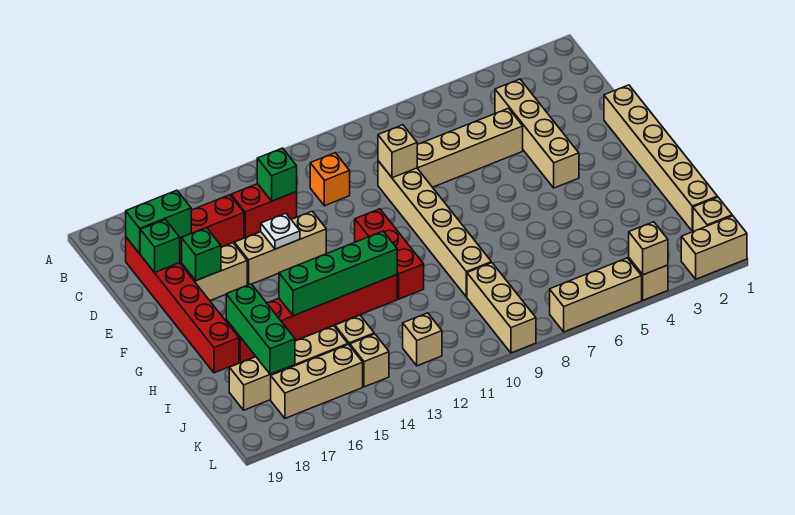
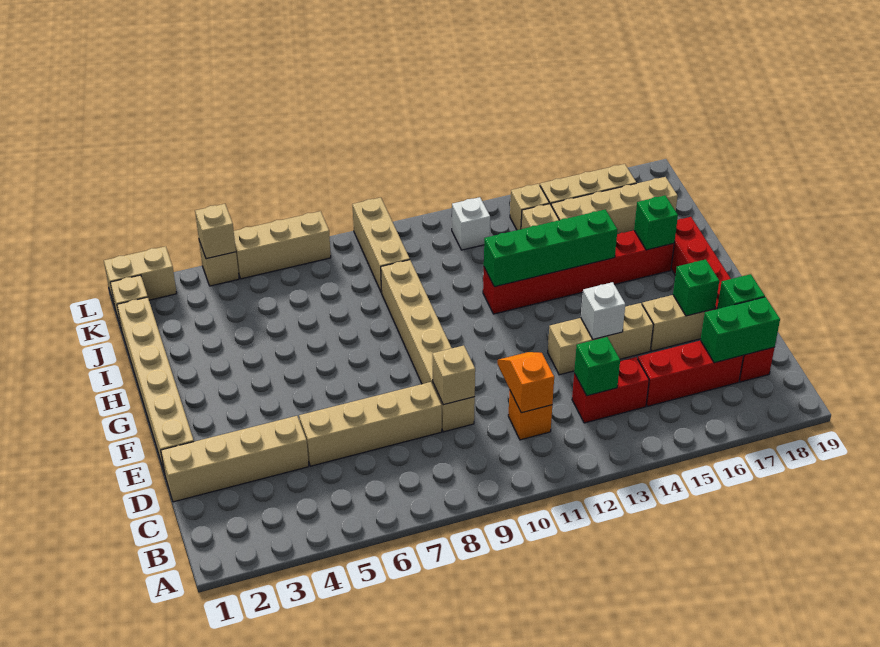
tan brick C4:F4 level 1 -> tan brick D1:D4 level 1
none -> orange slope C11:D11 level 2 top C
white plate E14 level 2 -> white brick E14 level 2
red brick F11:H11 level 1 -> none
green brick H17:J17 level 2 -> green brick H17 level 2
tan brick K12 level 1 -> white brick K12 level 1

